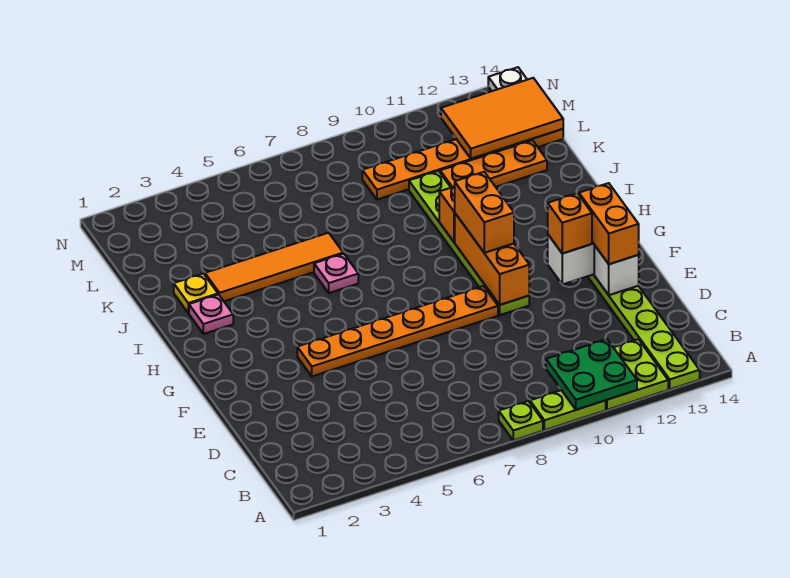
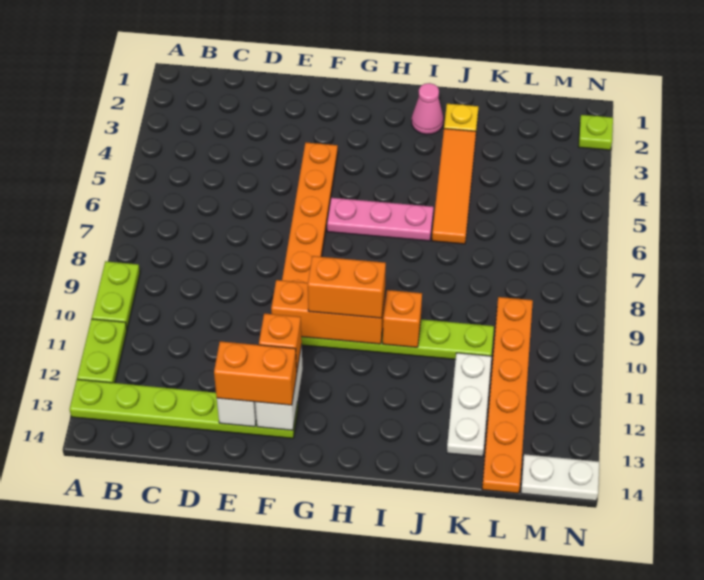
lime plate A8 level 1 -> lime plate N2 level 1
green plate A10:B11 level 2 -> none
lime plate A11:B12 level 1 -> lime plate A11:A12 level 1
pink plate I2 level 1 -> pink cone I2 level 1
pink plate I6 level 1 -> pink plate G6:I6 level 1
orange plate K11:K13 level 1 -> white plate K11:K13 level 1
orange tile L12:M14 level 2 -> none

